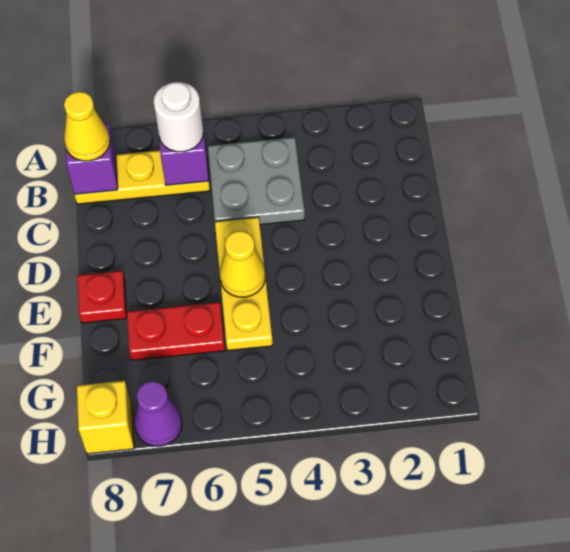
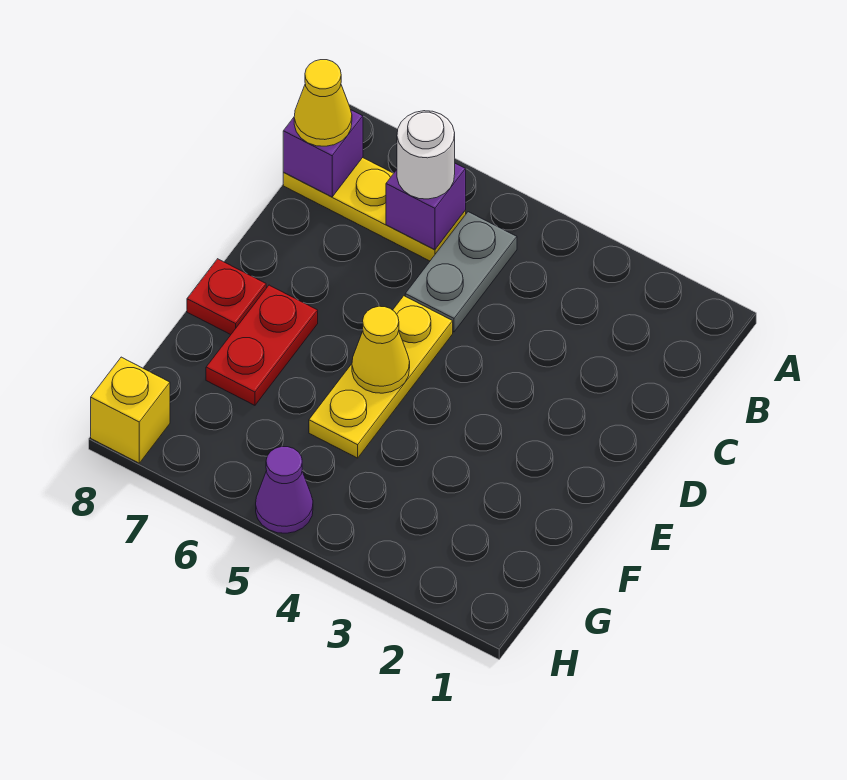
grey plate B4:C5 level 1 -> grey plate B5:C5 level 1
red plate F6:F7 level 1 -> red plate E7:F7 level 1
purple cone H7 level 1 -> purple cone H5 level 1

